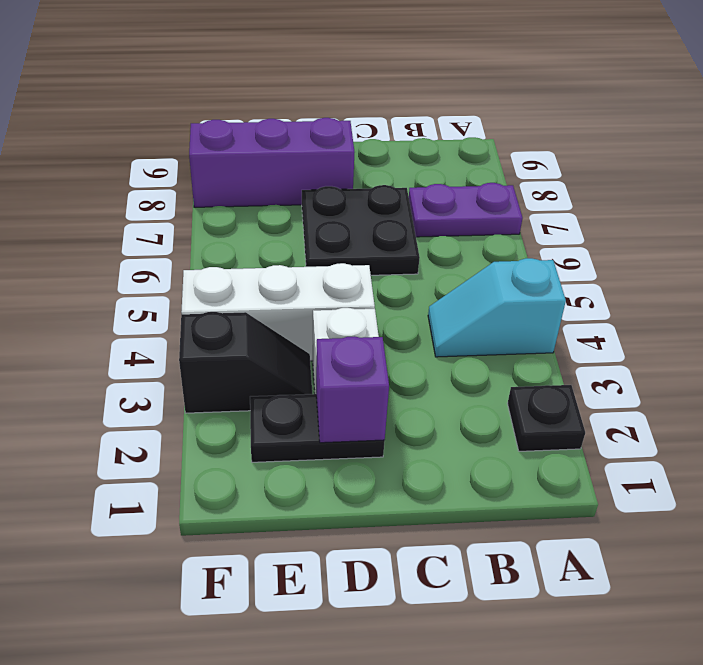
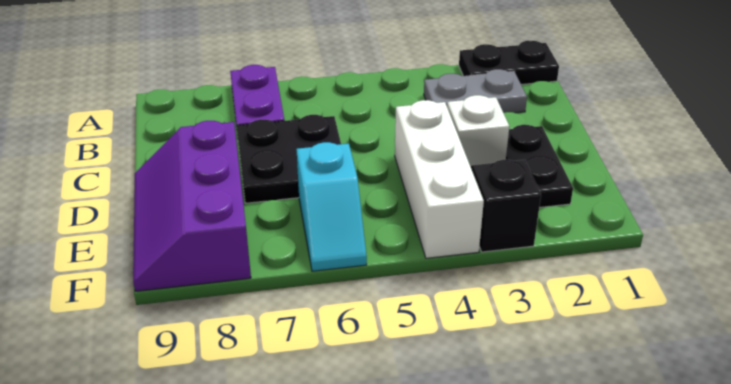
black plate A2 level 1 -> black plate A1:A2 level 1
cyan slope A4:B4 level 1 top A -> cyan slope E6:F6 level 1 top E
none -> grey plate B2:B3 level 1
purple brick D2 level 2 -> none

